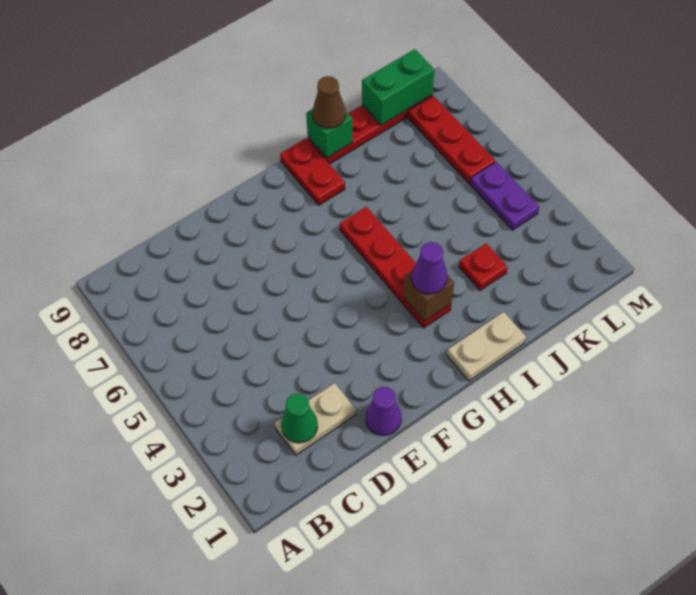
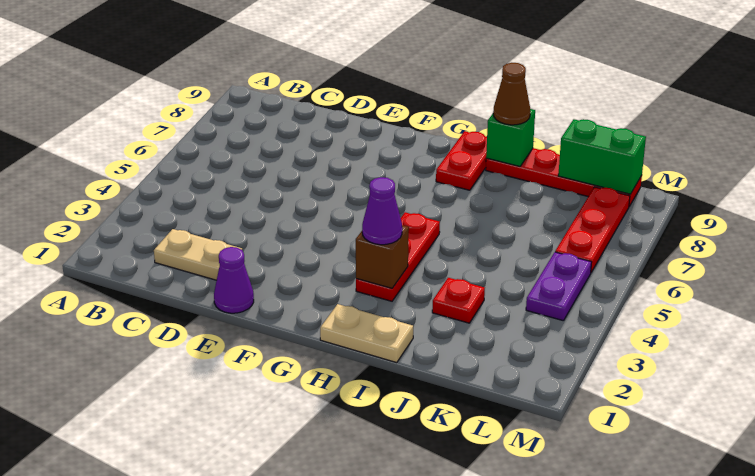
green cone C2 level 2 -> none
red plate H3:H6 level 1 -> red plate H3:H5 level 1

